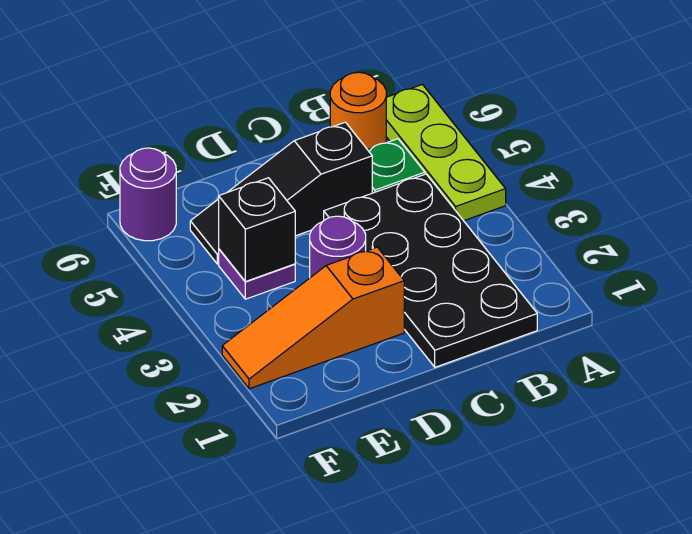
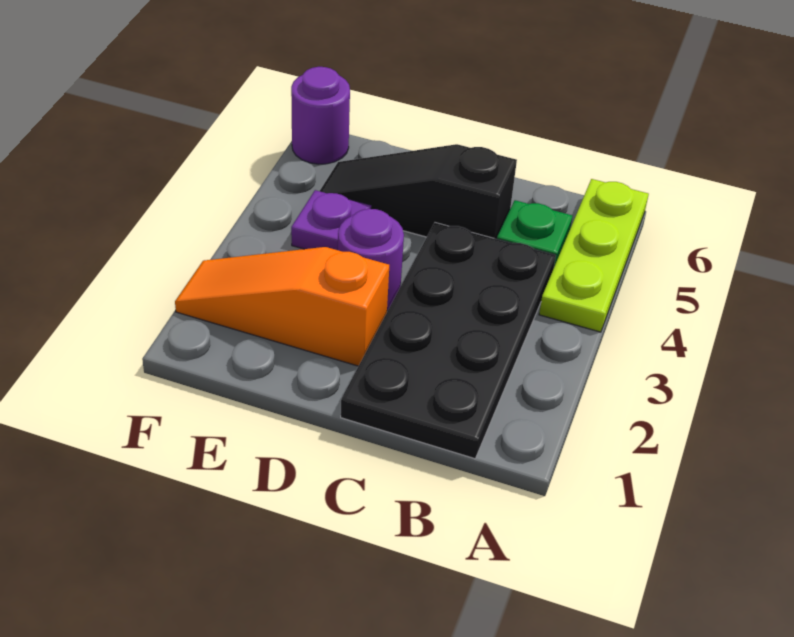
orange round brick B6 level 1 -> none
black brick E4 level 2 -> none

